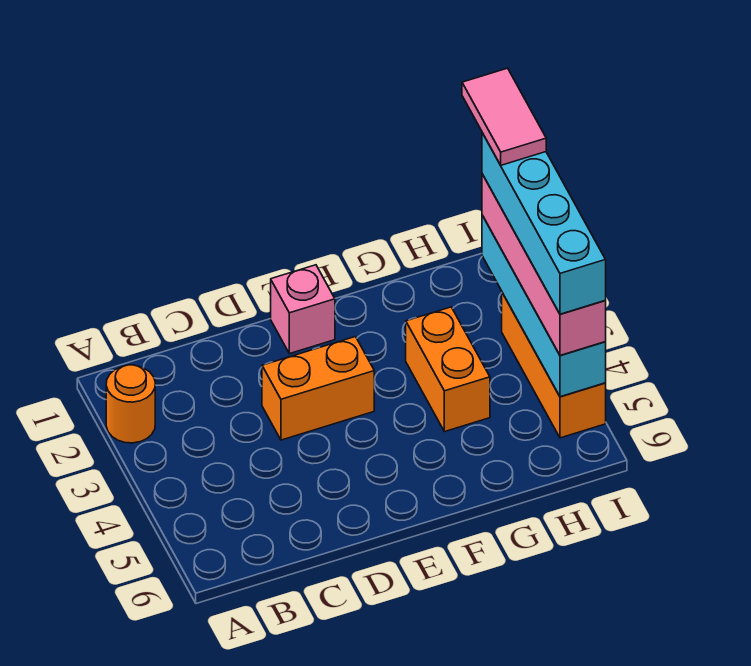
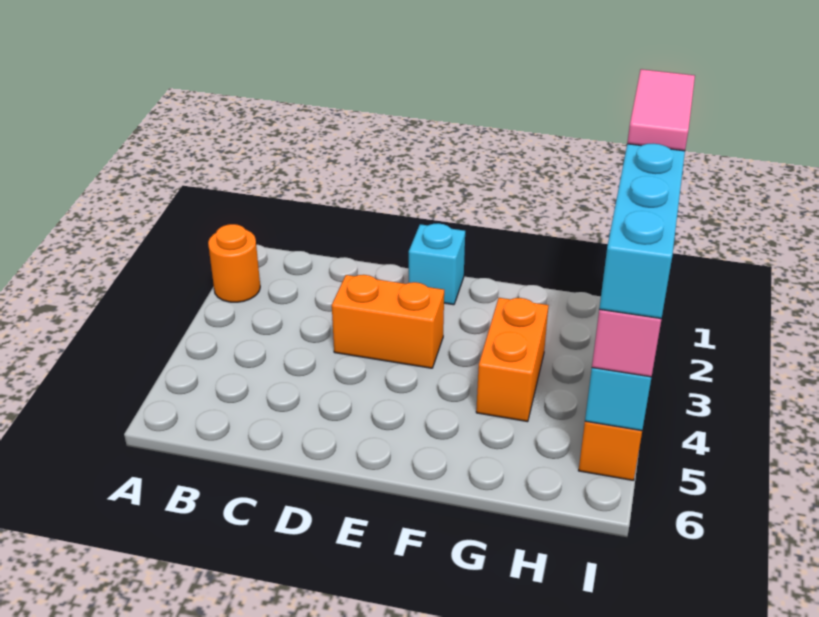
pink brick E1 level 1 -> cyan brick E1 level 1

